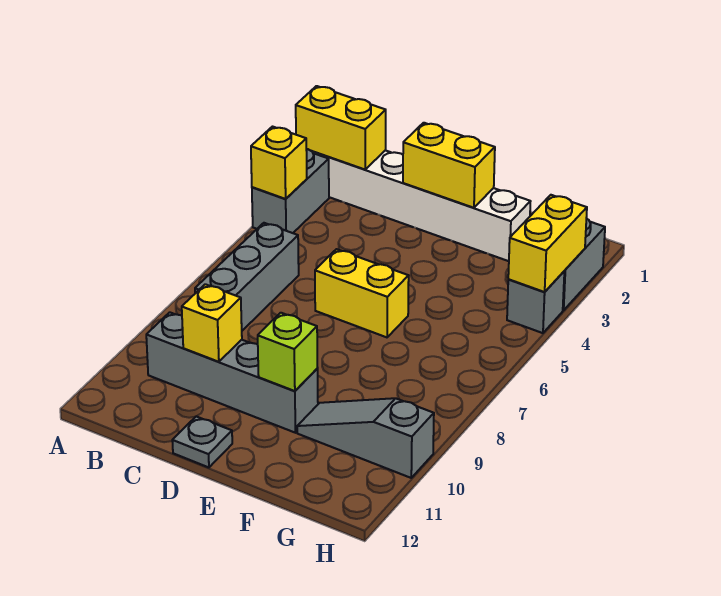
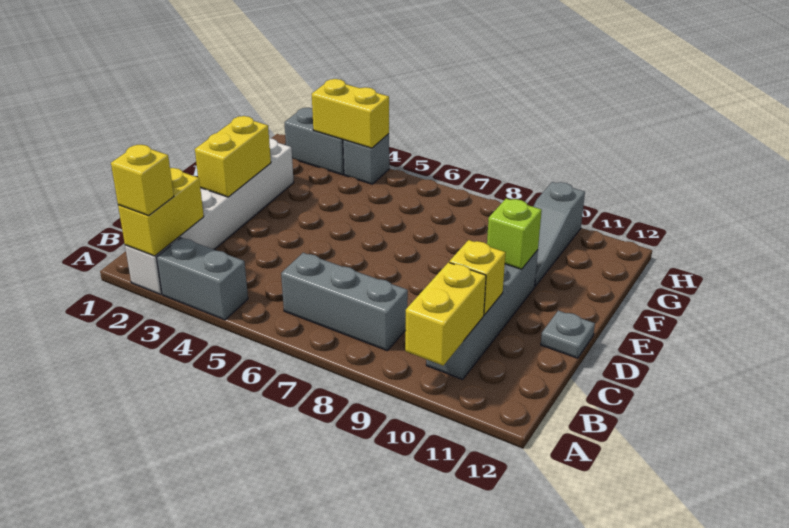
yellow brick A4 level 2 -> yellow brick A2 level 3
yellow brick D6:E6 level 1 -> yellow brick A10:B10 level 2

